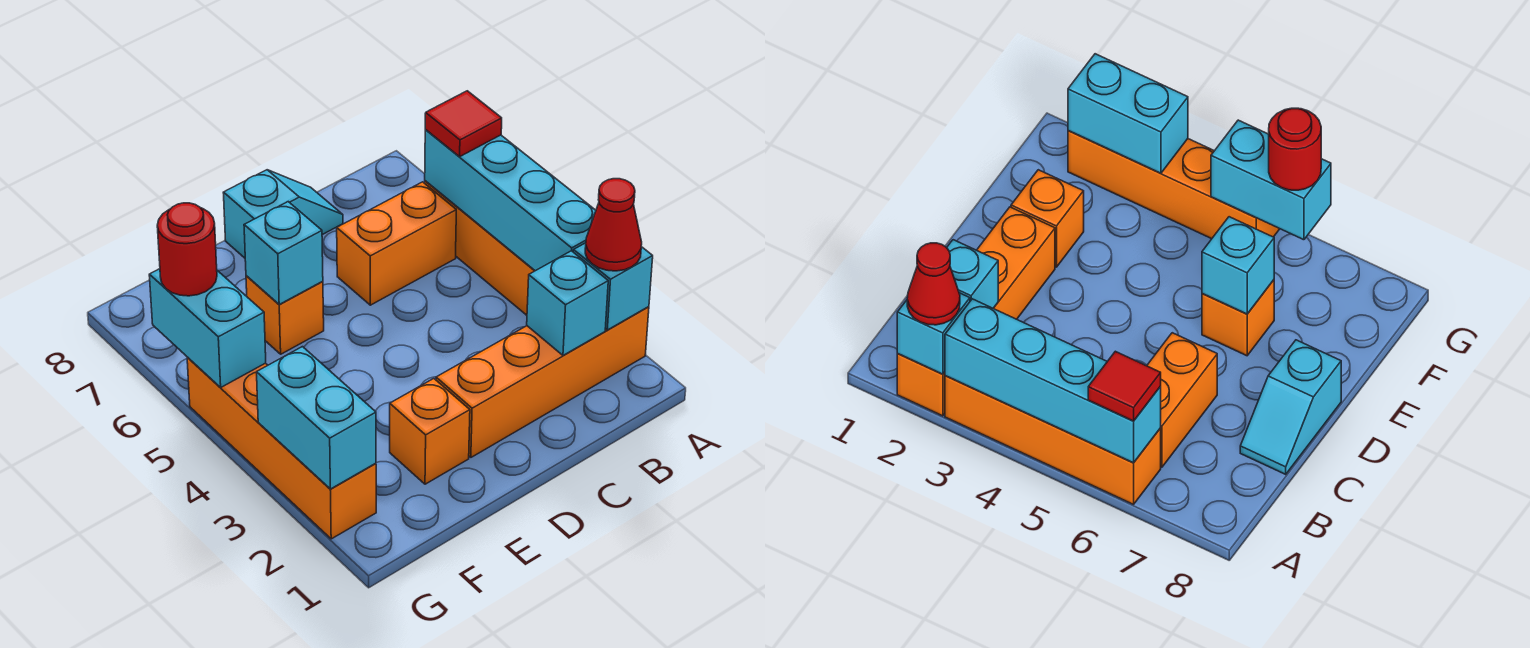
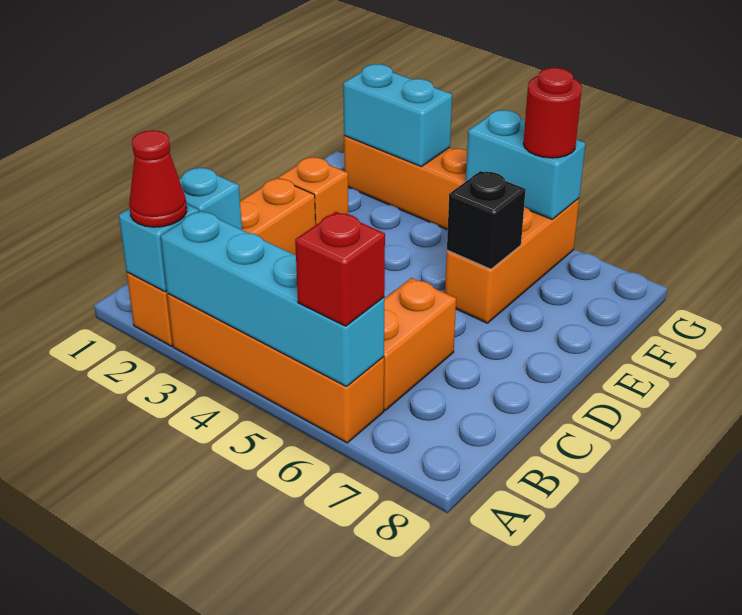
red tile A6 level 3 -> red brick A6 level 3
cyan slope C8:D8 level 1 top D -> none
orange brick E6 level 1 -> orange brick E6:G6 level 1
cyan brick E6 level 2 -> black brick E6 level 2

